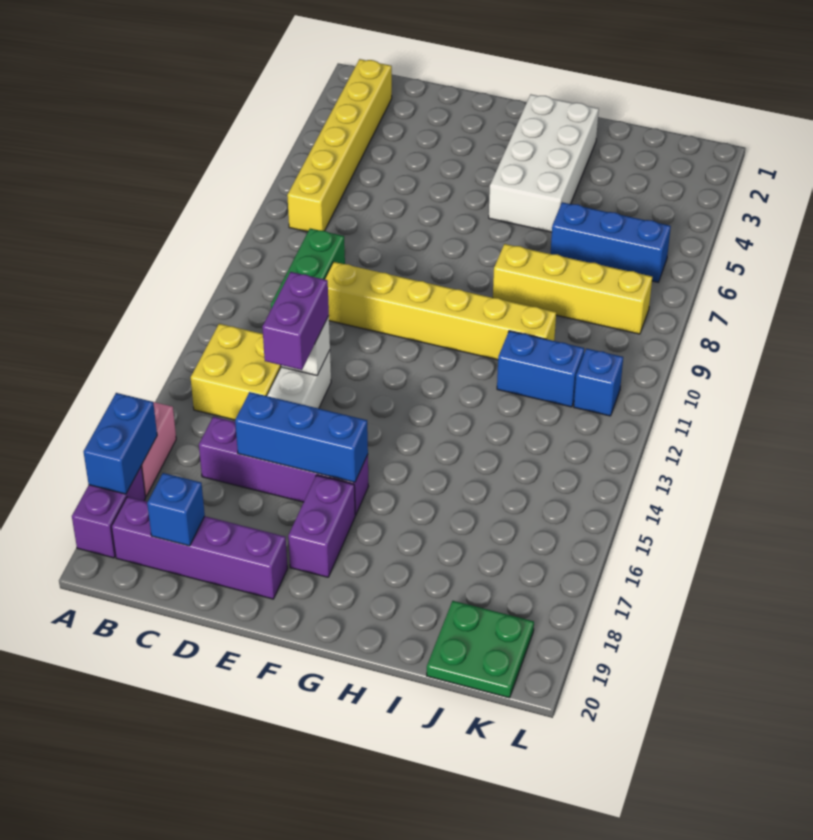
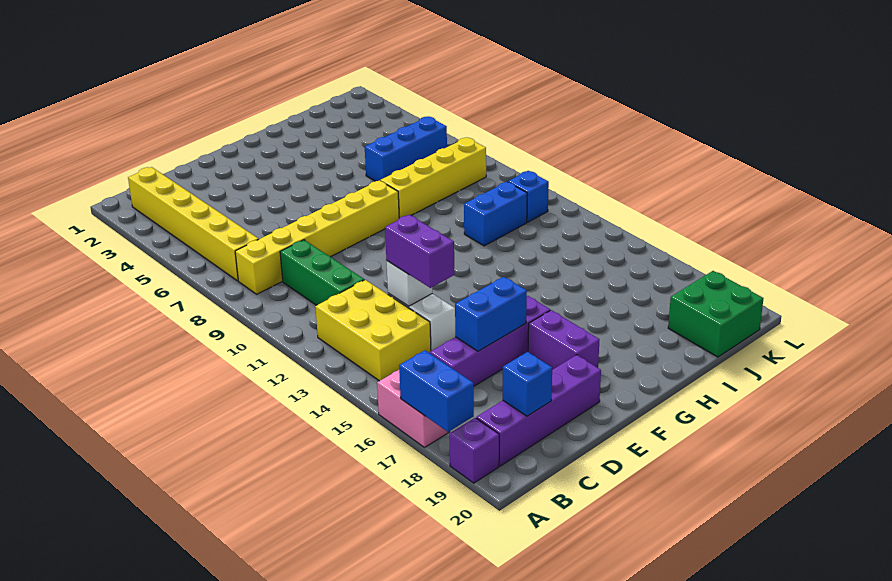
purple brick A18:A19 level 1 -> purple brick A19 level 1
yellow brick B13:C14 level 1 -> yellow brick B12:C14 level 1
yellow brick D10:I10 level 1 -> yellow brick B8:G8 level 1
blue brick D16:F16 level 2 -> blue brick D16:E16 level 2
white brick G2:H5 level 1 -> none
green plate J19:K20 level 1 -> green brick J19:K20 level 1

